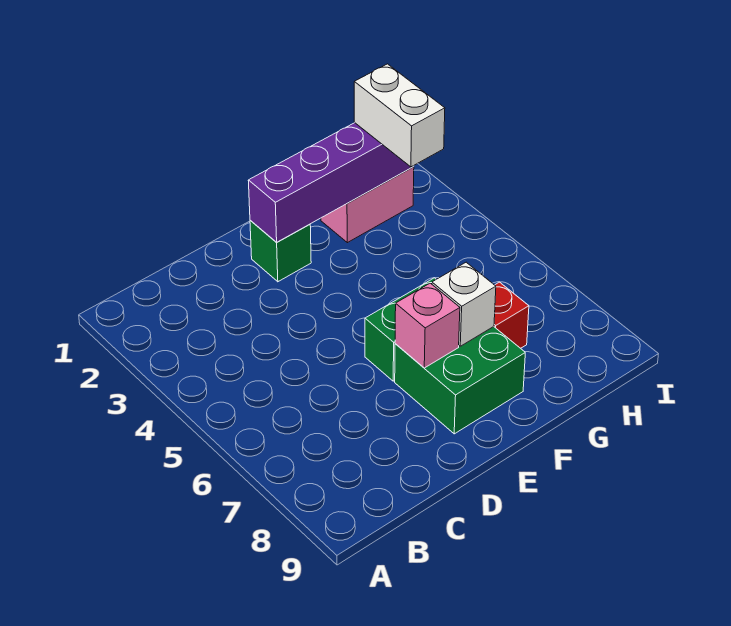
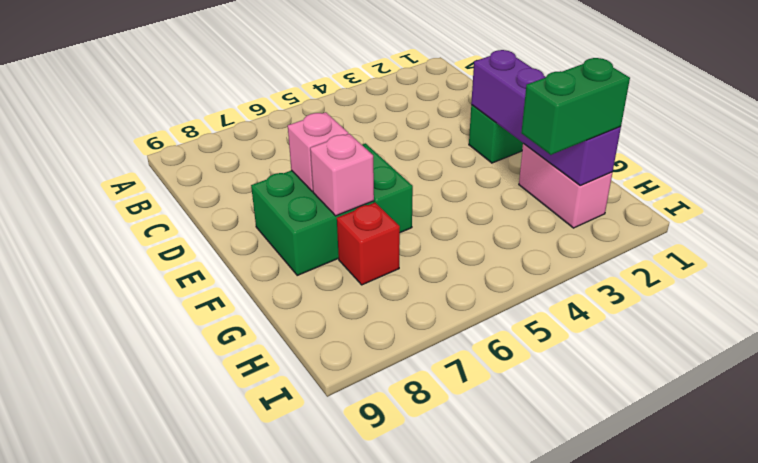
white brick F7 level 2 -> pink brick F7 level 2
white brick H2:H3 level 3 -> green brick H2:H3 level 3

